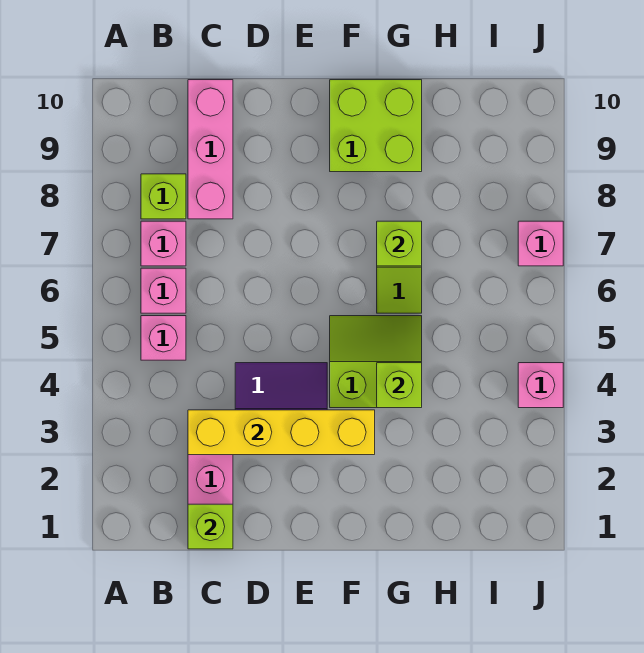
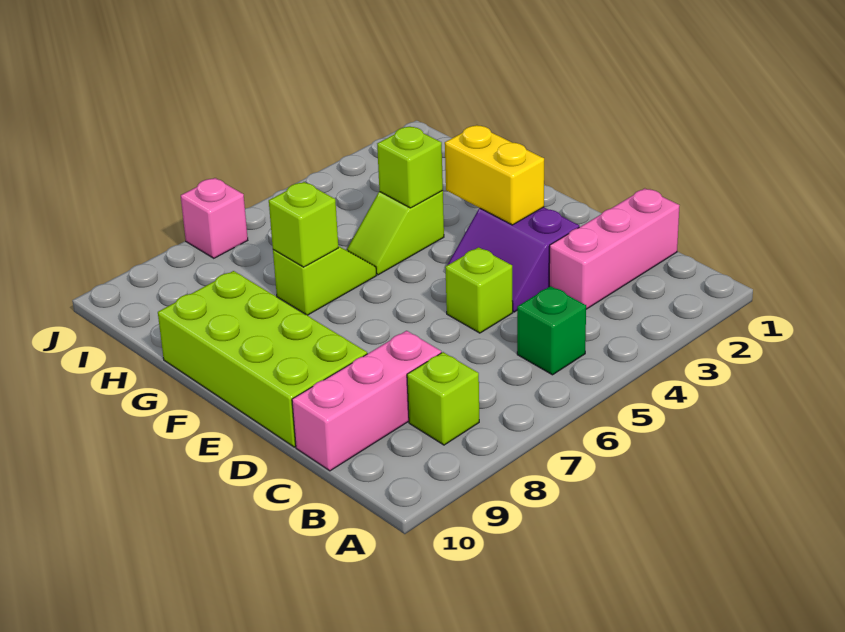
pink brick B5 level 1 -> green brick B5 level 1
pink brick B6 level 1 -> none
pink brick B7 level 1 -> none
lime brick C1 level 2 -> lime brick D5 level 1
yellow brick C3:F3 level 2 -> yellow brick E3:F3 level 2
lime slope F4:G5 level 1 top 4 -> lime slope G4:G5 level 1 top 4
lime brick F9:G10 level 1 -> lime brick D9:G10 level 1
pink brick J4 level 1 -> none

